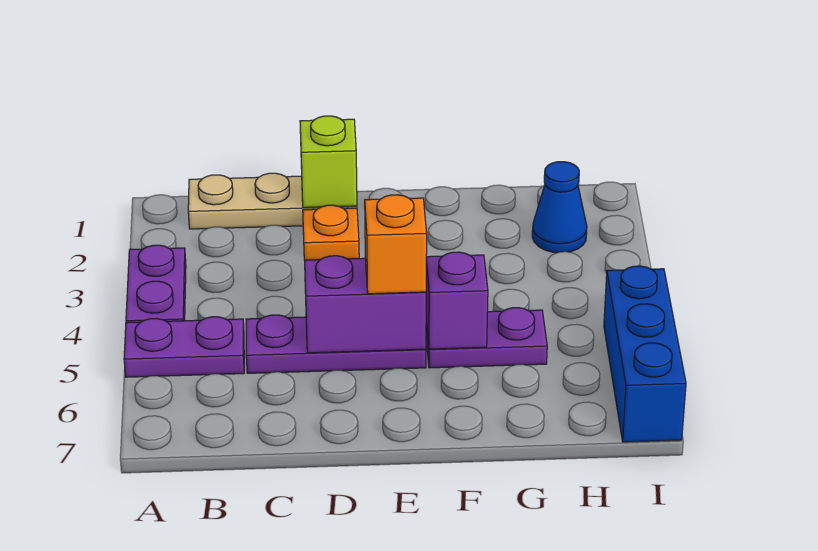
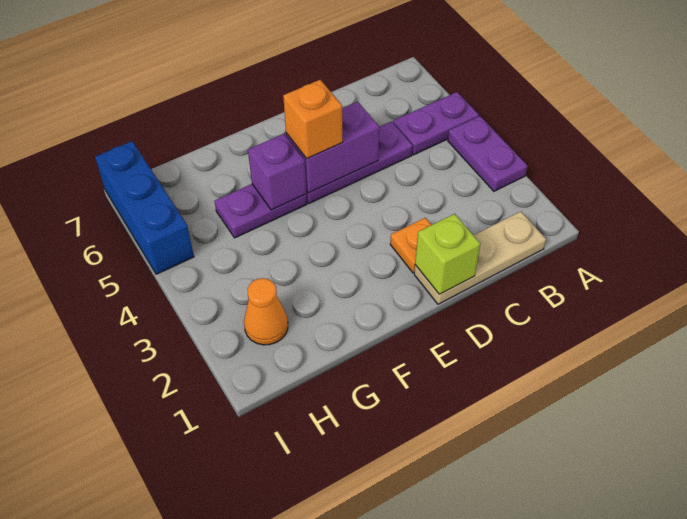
blue cone H2 level 1 -> orange cone H2 level 1

